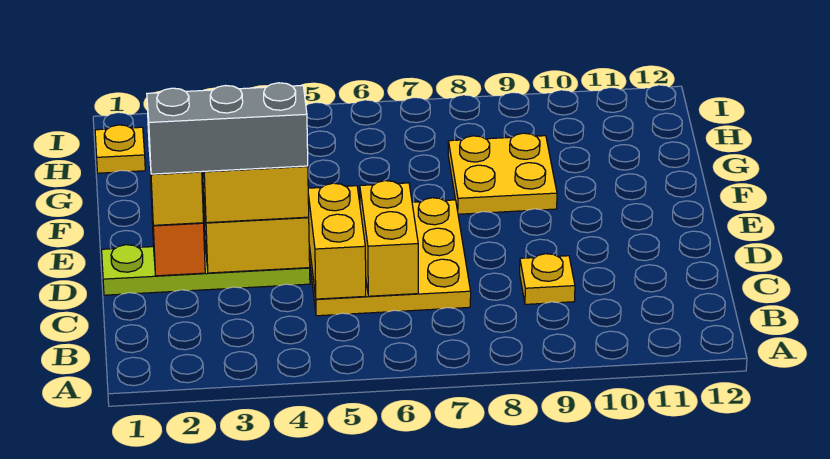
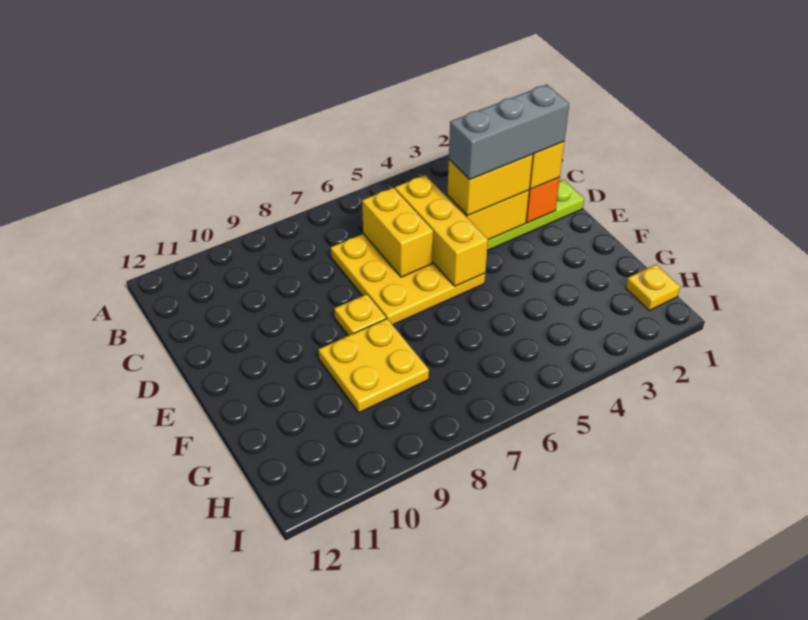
yellow brick C5:D5 level 2 -> yellow brick C5:E5 level 2
yellow plate C9 level 1 -> yellow plate E8 level 1

